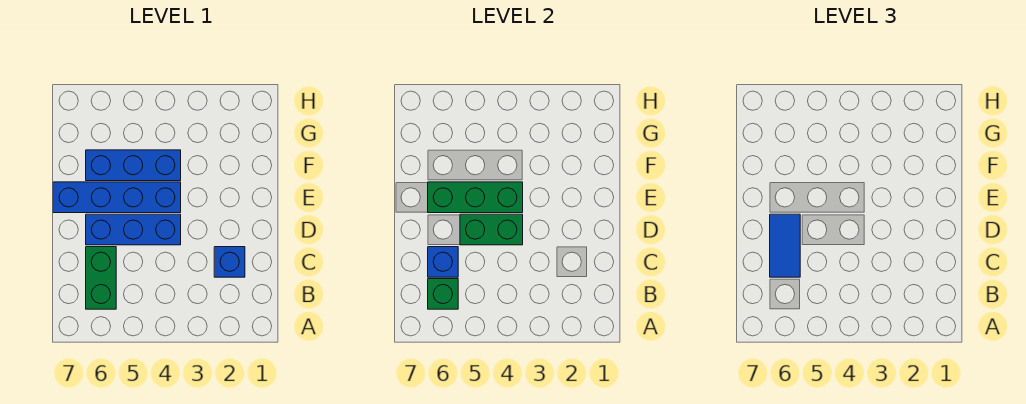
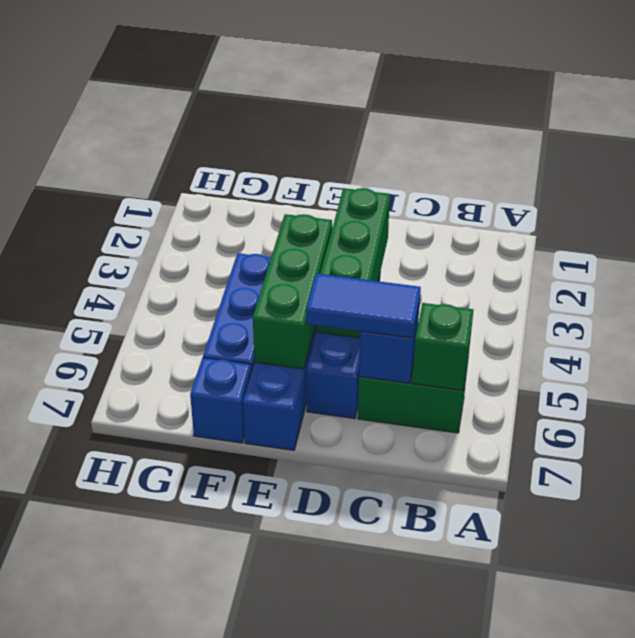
blue brick C2 level 1 -> blue brick F7 level 1
green brick D4:D5 level 2 -> green brick D3:D5 level 2

